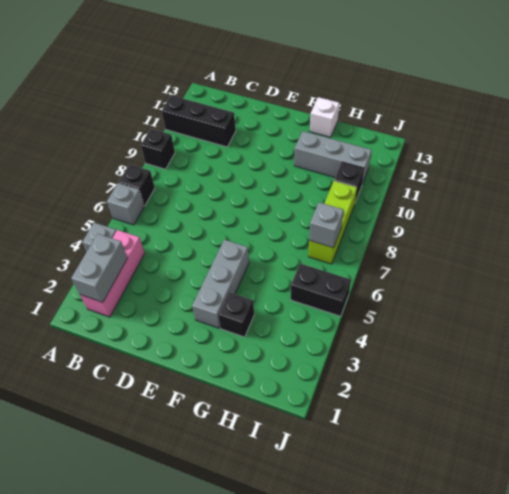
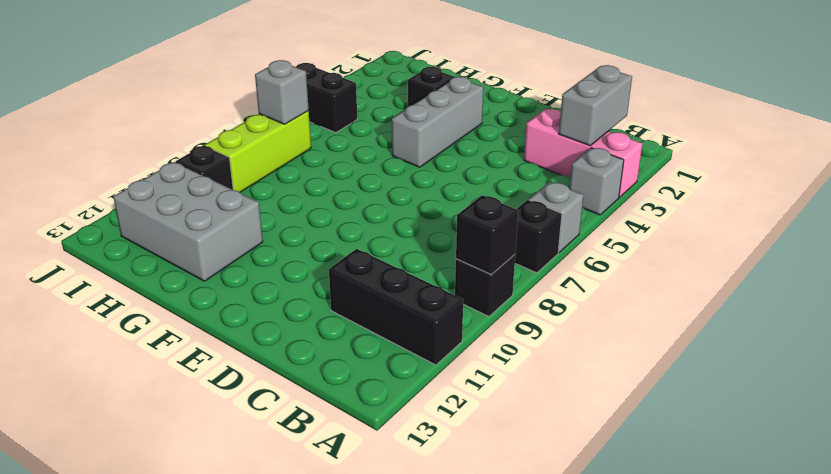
none -> black brick A9 level 2
pink brick B2:B4 level 1 -> pink brick A3:C3 level 1
grey brick G11:I11 level 1 -> grey brick G11:I12 level 1
white brick G13 level 1 -> none

